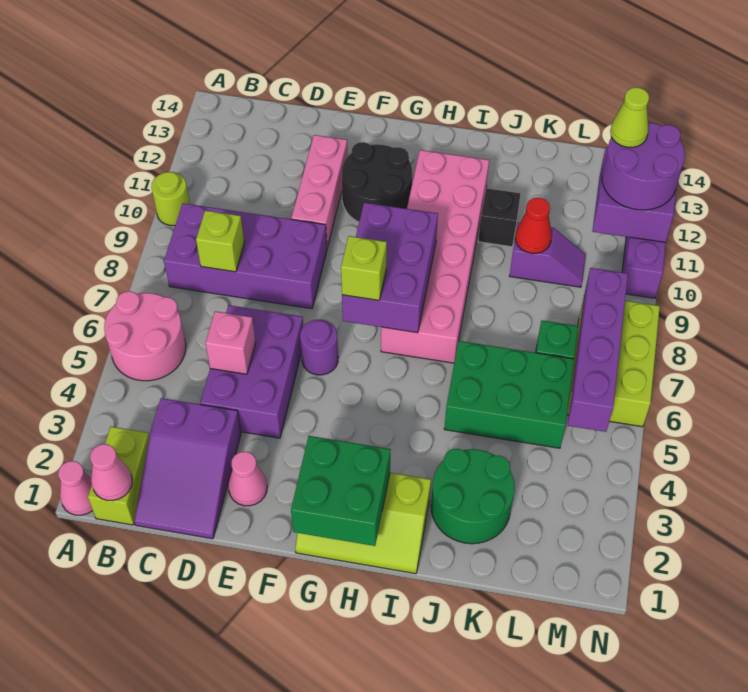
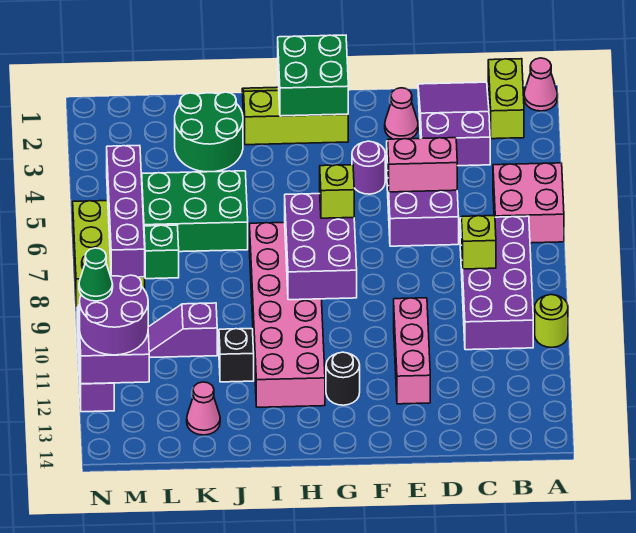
pink round brick A5:B6 level 1 -> pink brick A5:B6 level 1
pink cone B1 level 2 -> pink cone K13 level 1
purple brick B8:E9 level 1 -> purple brick B7:C10 level 1
pink brick D5 level 2 -> pink brick D5:E5 level 2
purple round brick F6 level 1 -> purple round brick F4 level 1
black round brick F11:G12 level 1 -> black round brick G12 level 1
red cone K10 level 2 -> none
lime cone M12 level 4 -> none
none -> green cone N11 level 4

